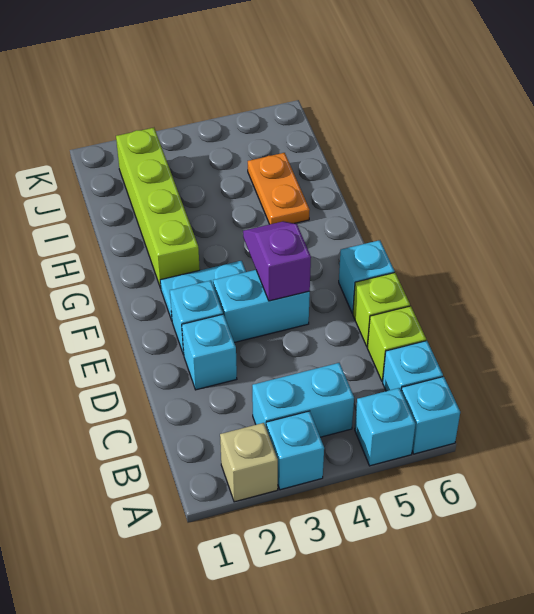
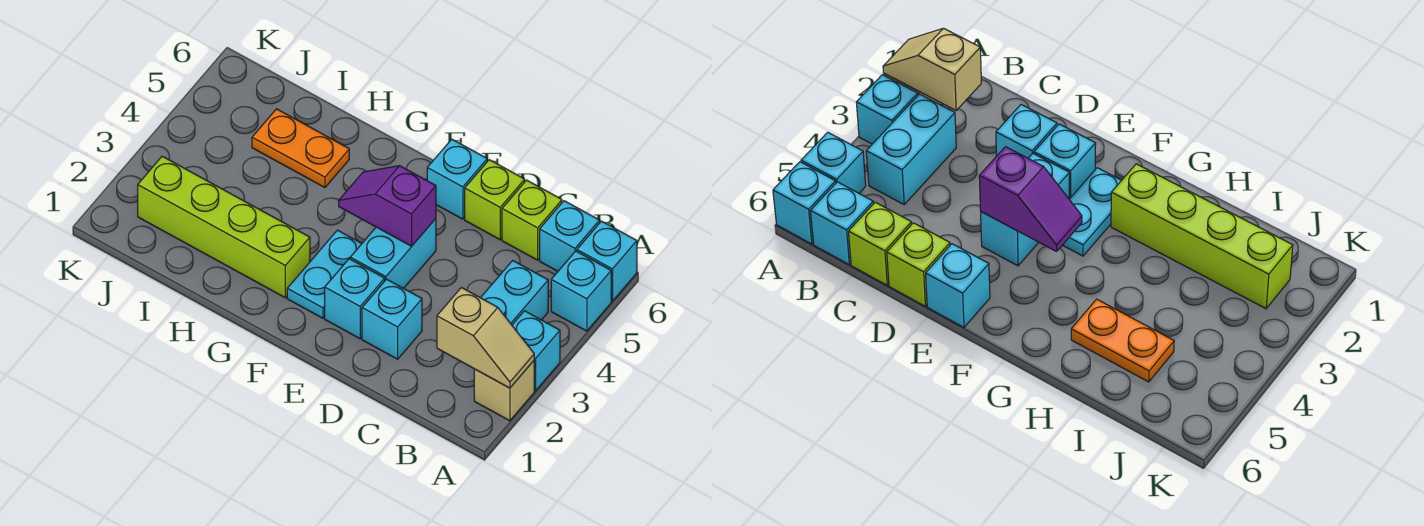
none -> tan slope A2:B2 level 2 top B

